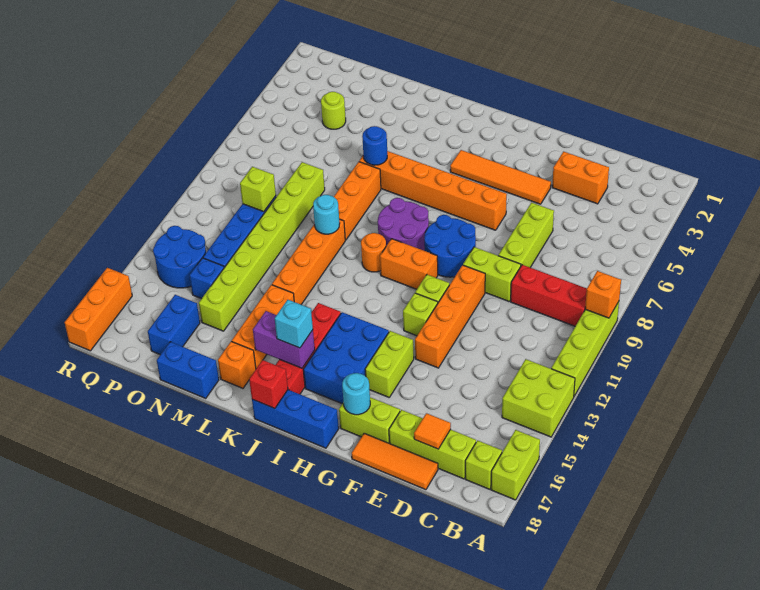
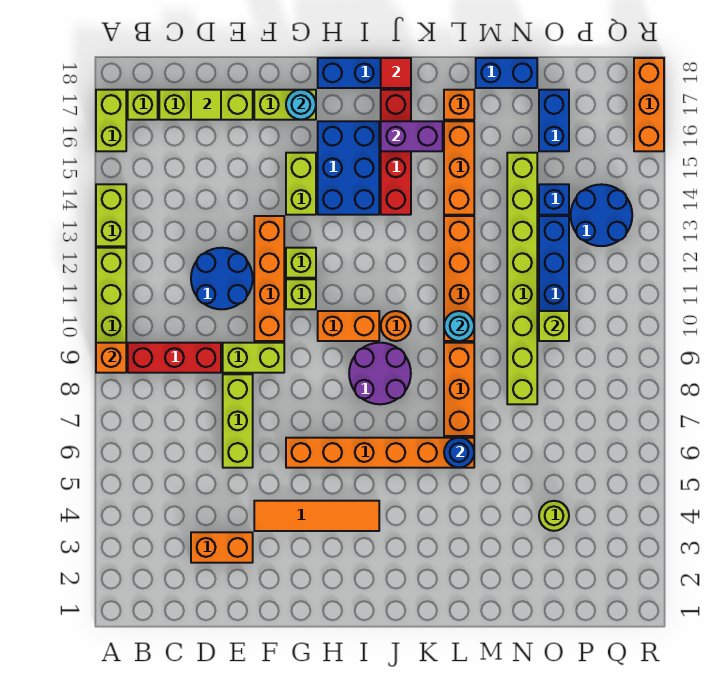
lime brick A13:B14 level 1 -> lime brick A13:A14 level 1
orange tile D17 level 2 -> lime tile D17 level 2
orange tile D18:F18 level 1 -> none
blue round brick G8:H9 level 1 -> blue round brick D11:E12 level 1
cyan brick J16 level 3 -> none
red brick J18 level 2 -> red tile J18 level 2

